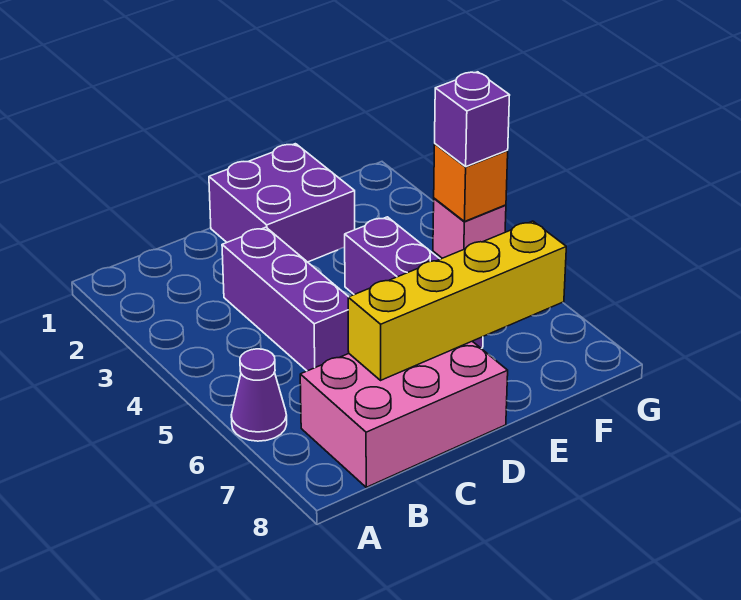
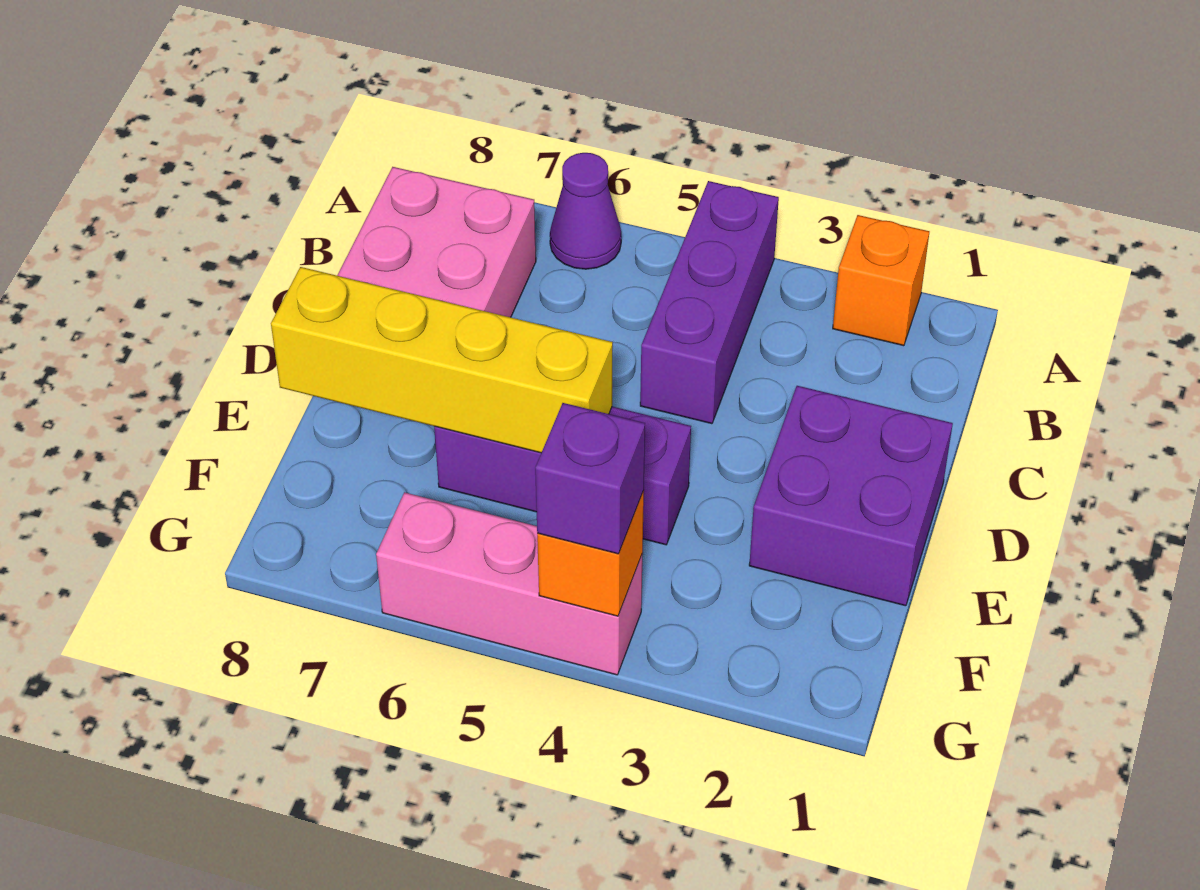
none -> orange brick A2 level 1
purple brick C3:C5 level 1 -> purple brick A4:C4 level 1
yellow brick C7:F7 level 2 -> yellow brick E5:E8 level 2
pink brick G4 level 1 -> pink brick G4:G6 level 1

